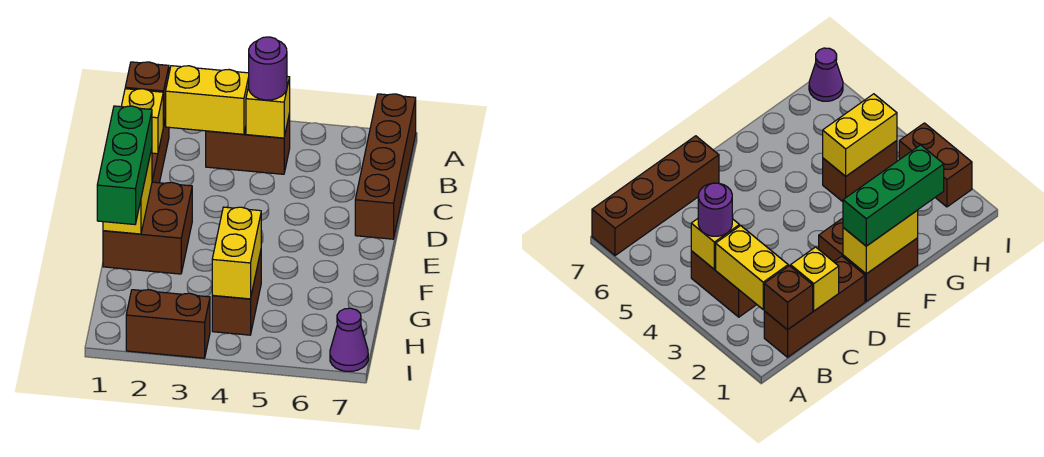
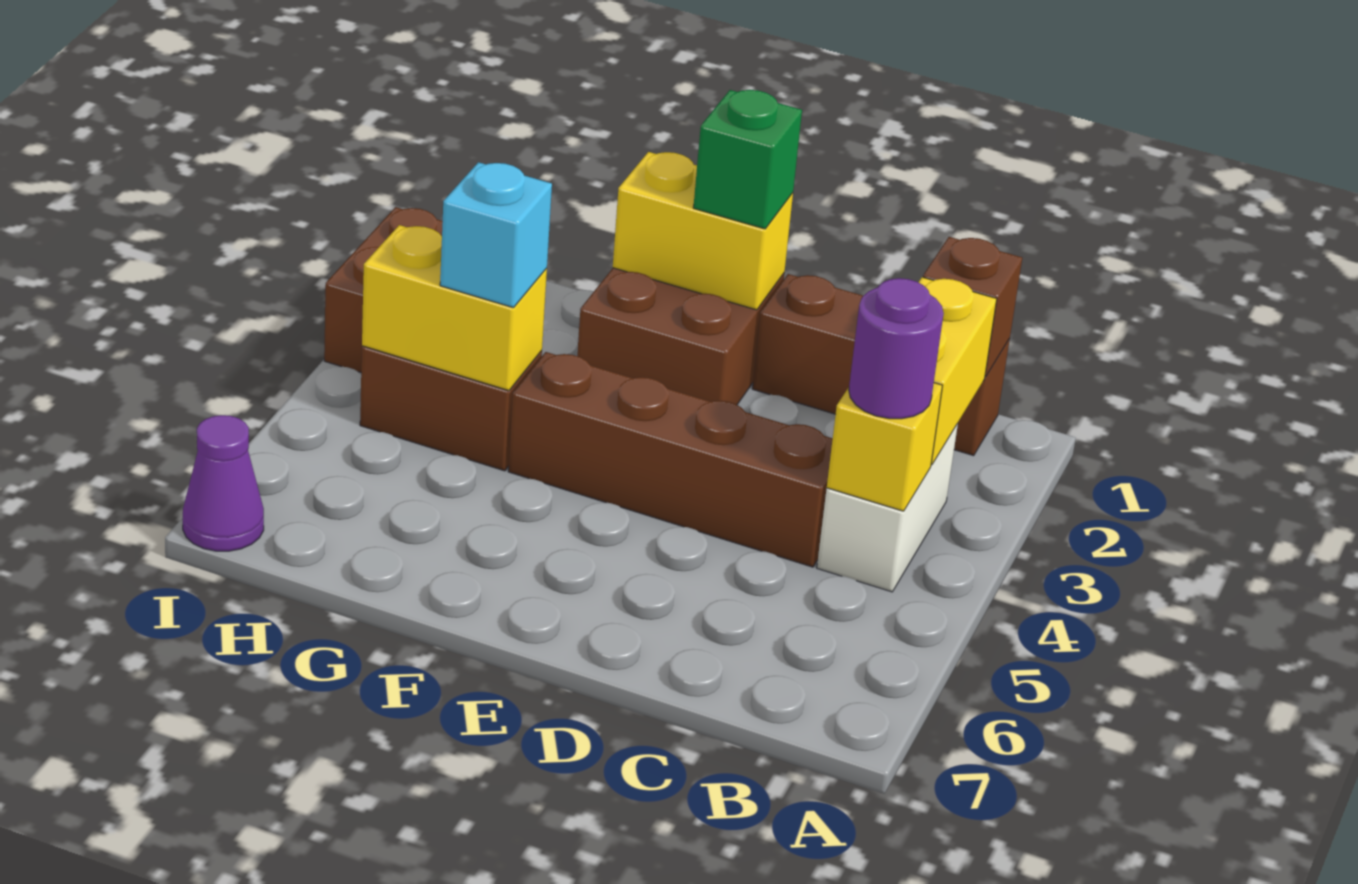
brown brick A7:D7 level 1 -> brown brick C4:F4 level 1
brown brick B3:B4 level 1 -> white brick B3:B4 level 1
yellow brick C1 level 2 -> none
green brick E1:G1 level 3 -> green brick E1 level 3
none -> cyan brick G4 level 3

